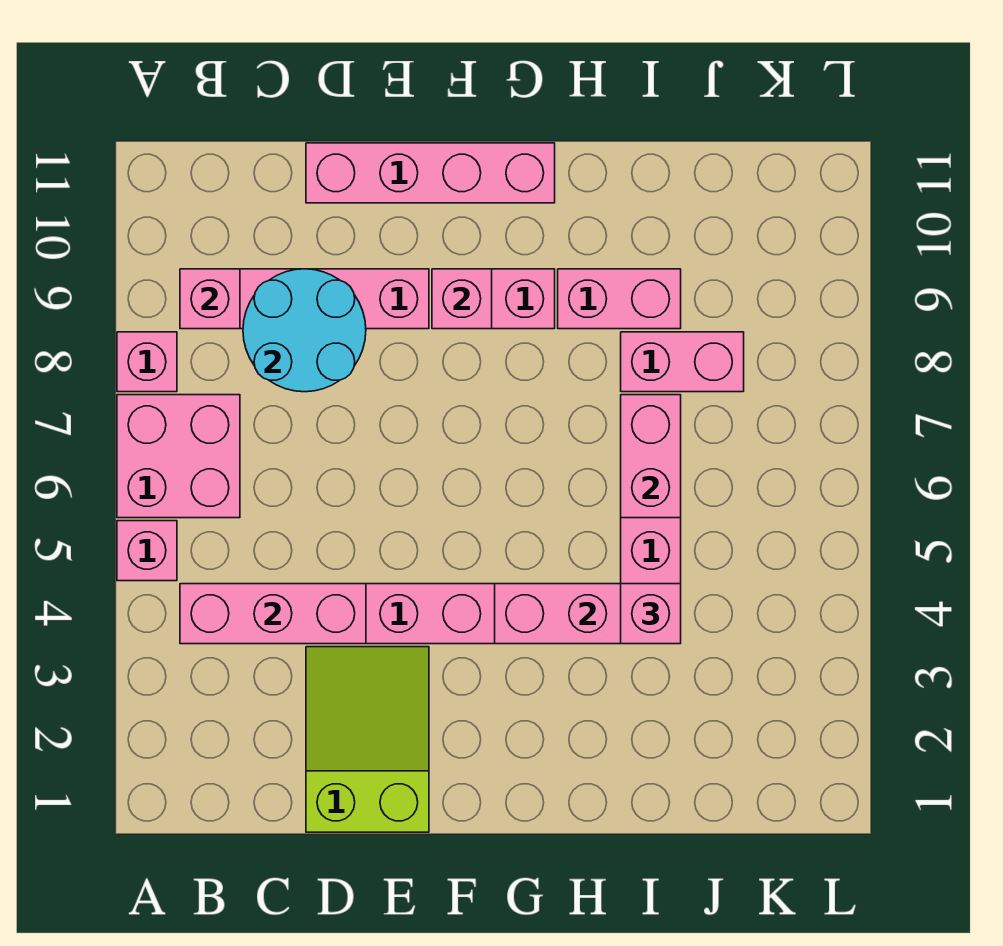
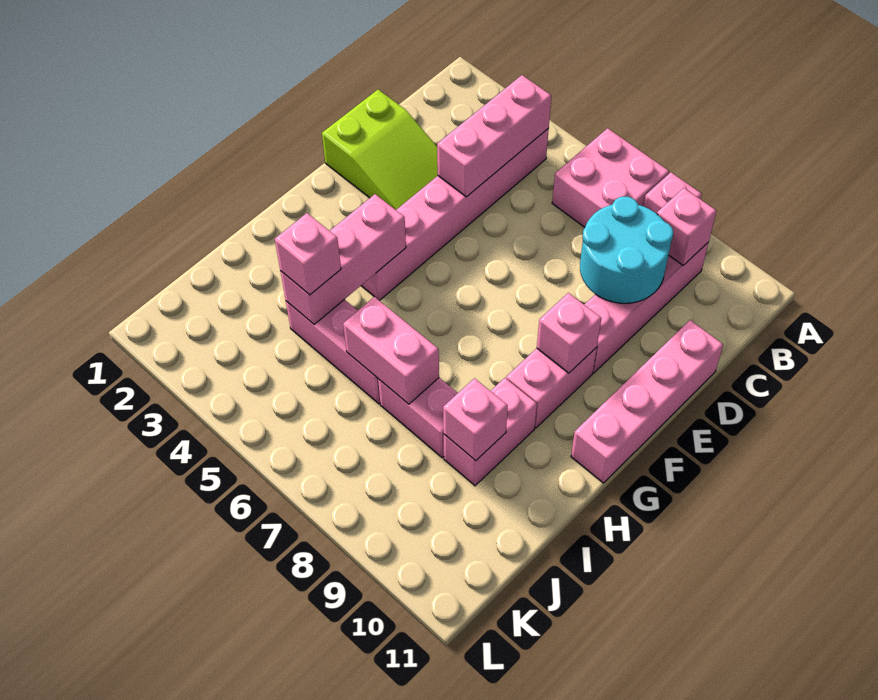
pink brick A5 level 1 -> pink brick I9 level 2
pink brick I8:J8 level 1 -> pink brick I7:I8 level 1

